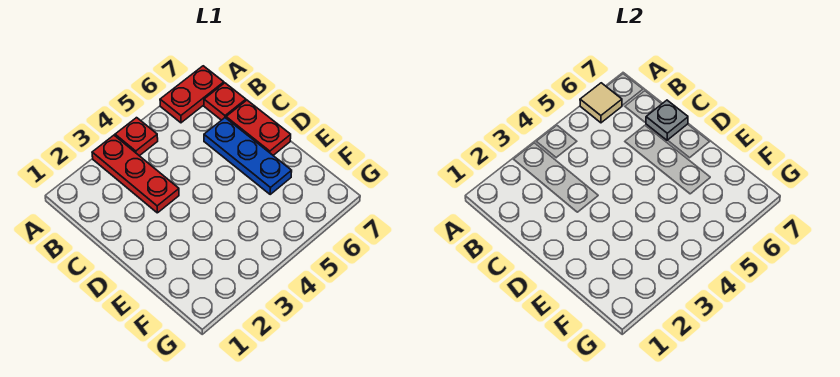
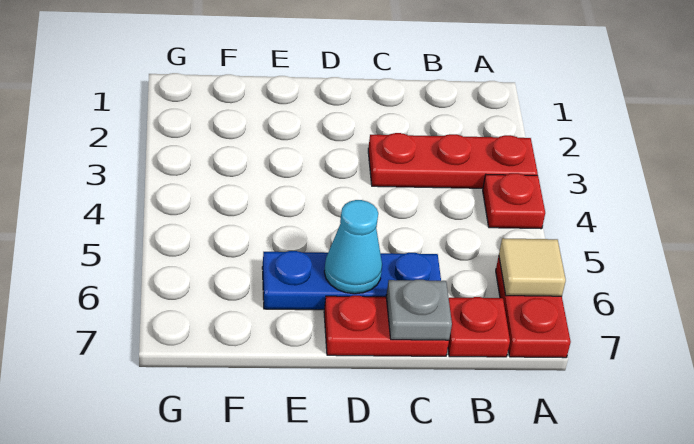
none -> cyan cone D6 level 2

